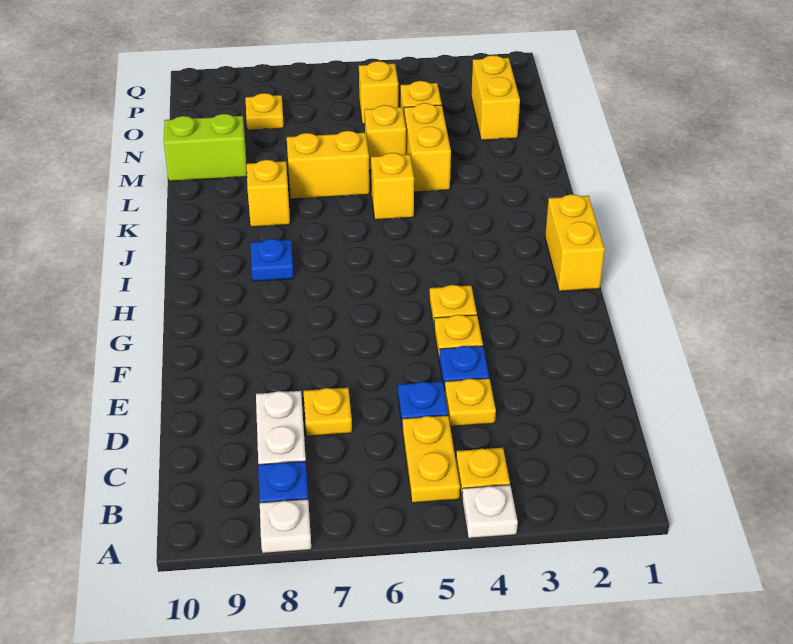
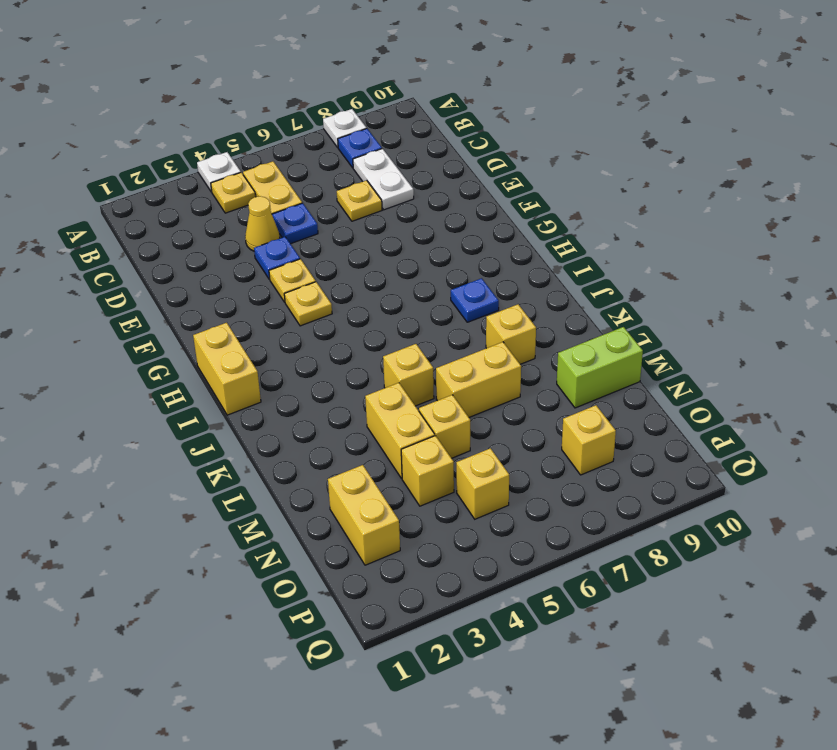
yellow plate D4 level 1 -> yellow cone D4 level 1
yellow plate O8 level 1 -> yellow brick O8 level 1

